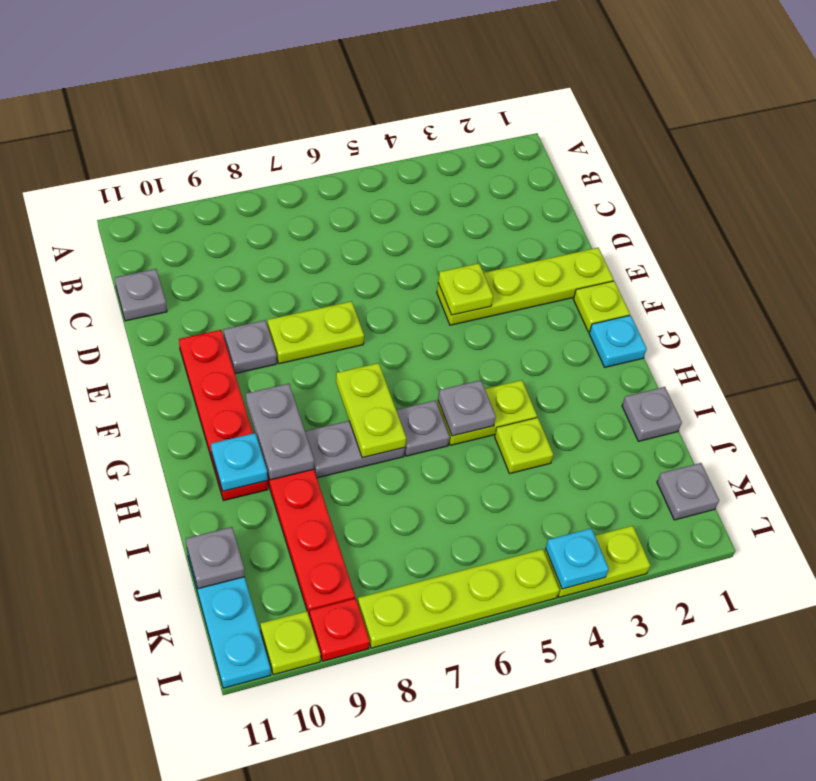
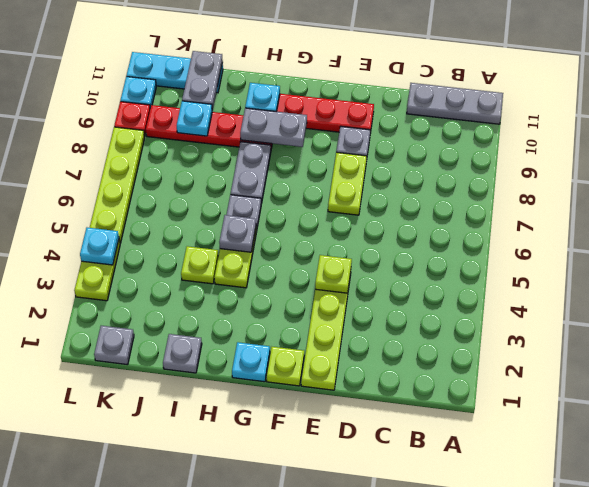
grey plate C11 level 1 -> grey plate A11:C11 level 1
lime plate G7:H7 level 2 -> none
none -> cyan plate J9 level 2
grey plate J11 level 2 -> grey plate J10:J11 level 2
lime plate L10 level 1 -> cyan plate L10 level 1

